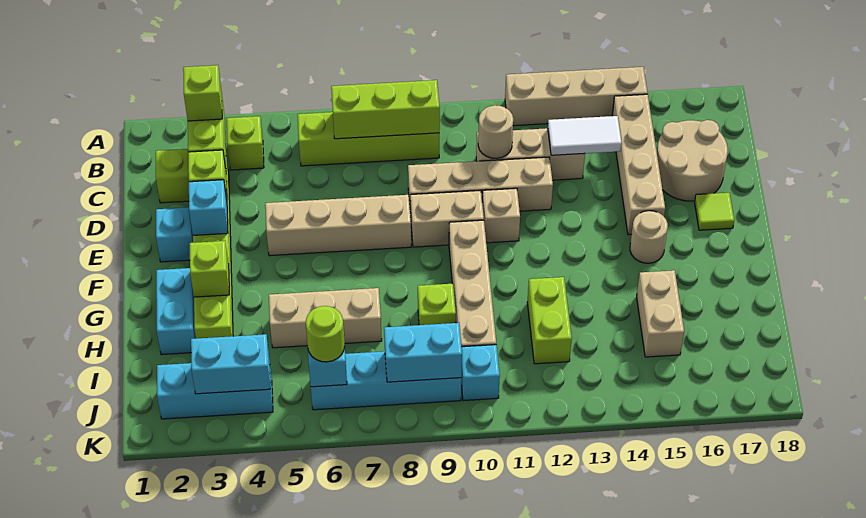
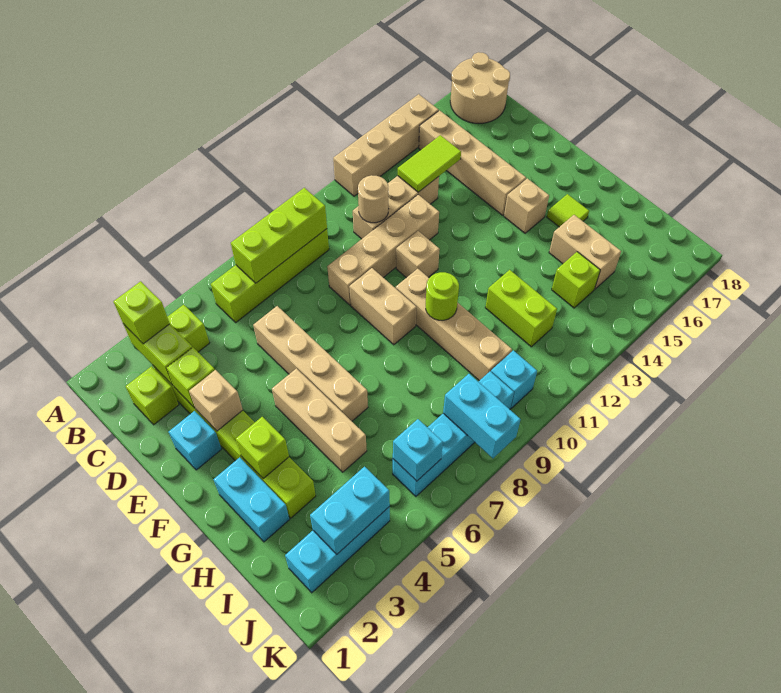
white tile C13:C14 level 2 -> lime tile C13:C14 level 2
tan round brick C16:D17 level 1 -> tan round brick A17:B18 level 1
cyan brick E3 level 2 -> tan brick E3 level 2
tan brick E5:E8 level 1 -> tan brick D6:G6 level 1
tan brick E9:E10 level 1 -> tan brick E9:F9 level 1
lime tile E17 level 1 -> lime tile G16 level 1
tan round brick F15 level 1 -> tan brick F15 level 1
tan brick H5:H7 level 1 -> tan brick F5:H5 level 1
lime brick H9 level 1 -> lime brick I14 level 1
lime round brick J6 level 3 -> lime round brick G10 level 2
cyan brick J8:J9 level 2 -> cyan brick J8:K8 level 2

